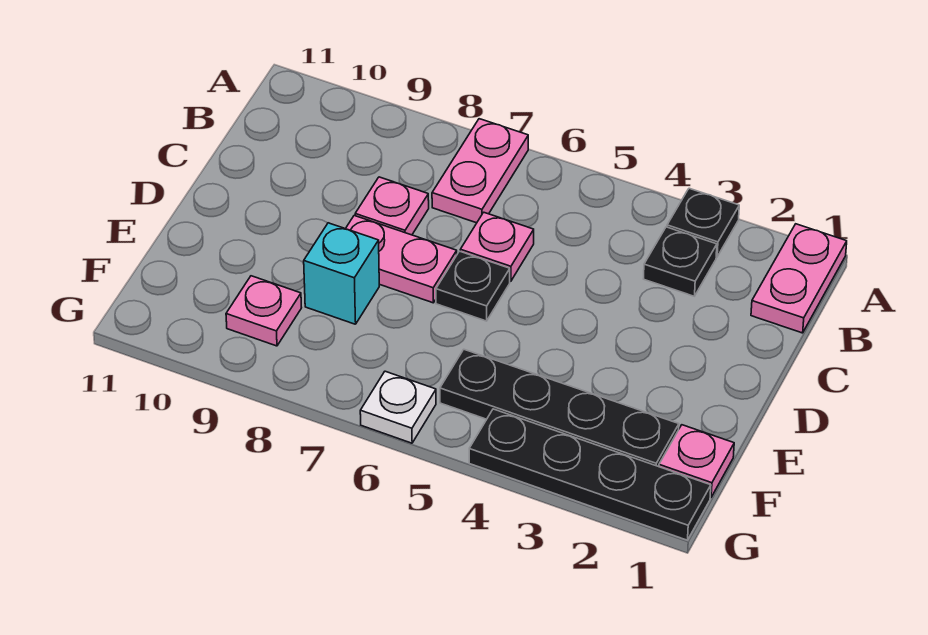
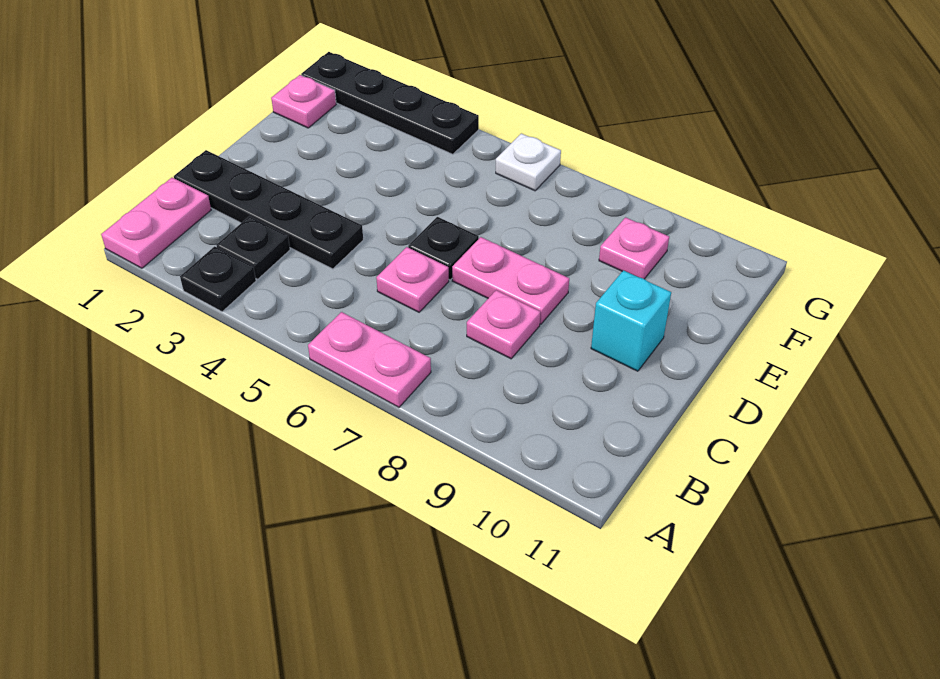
pink plate A7:B7 level 1 -> pink plate A6:A7 level 1
cyan brick E8 level 1 -> cyan brick D10 level 1
black plate F2:F5 level 1 -> black plate C1:C4 level 1

